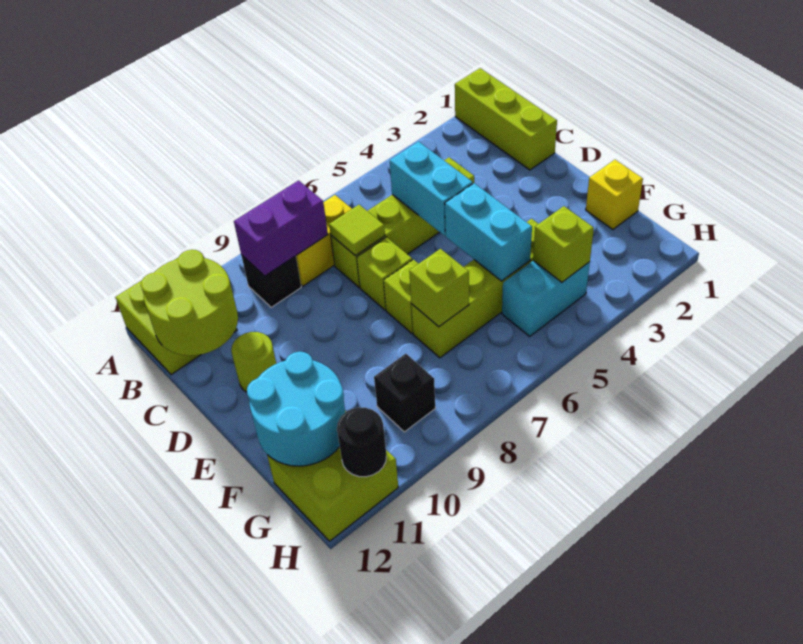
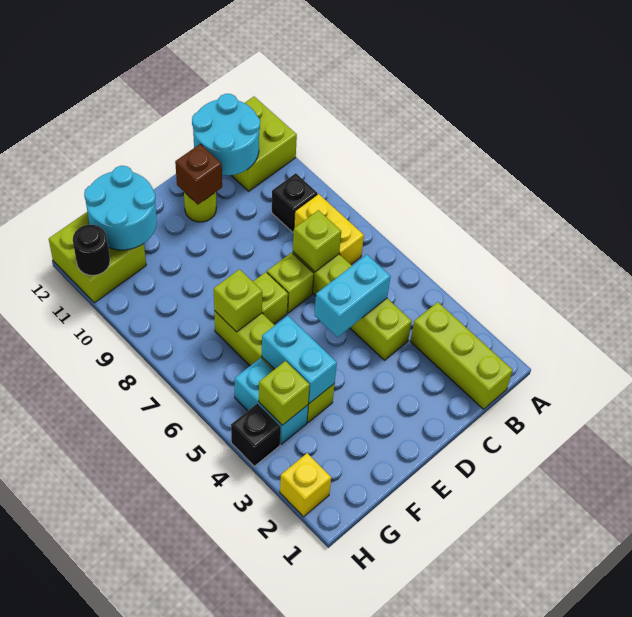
lime brick A1:C1 level 1 -> lime brick B1:B3 level 1
purple brick B8:B9 level 2 -> none
lime round brick B11:C12 level 2 -> cyan round brick B11:C12 level 2
lime tile C7 level 2 -> lime brick C7 level 2
none -> brown brick D11 level 2
cyan brick E5:F5 level 2 -> cyan brick F4:F5 level 2
yellow brick F1 level 1 -> yellow brick H2 level 1
black brick G9 level 1 -> black brick H4 level 1

